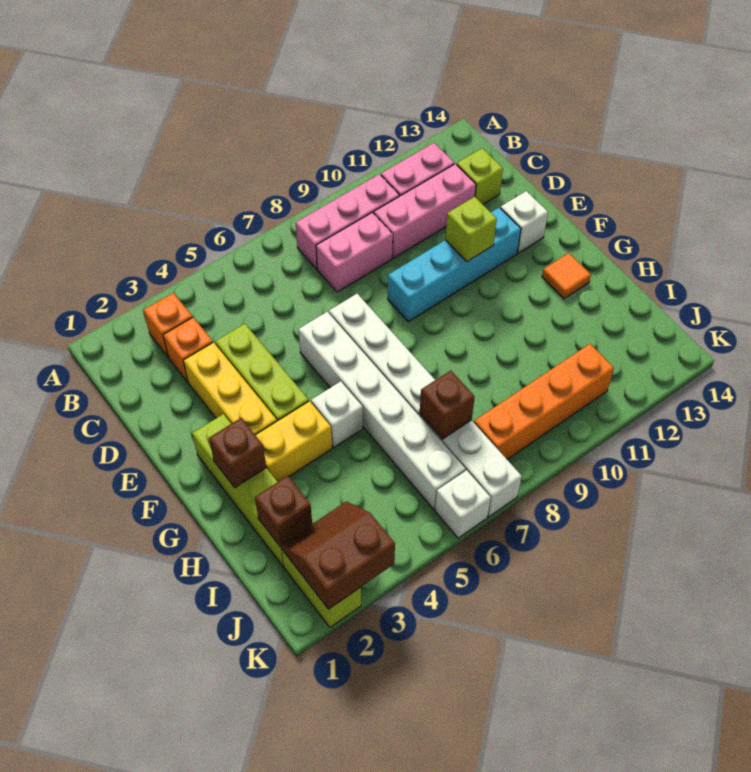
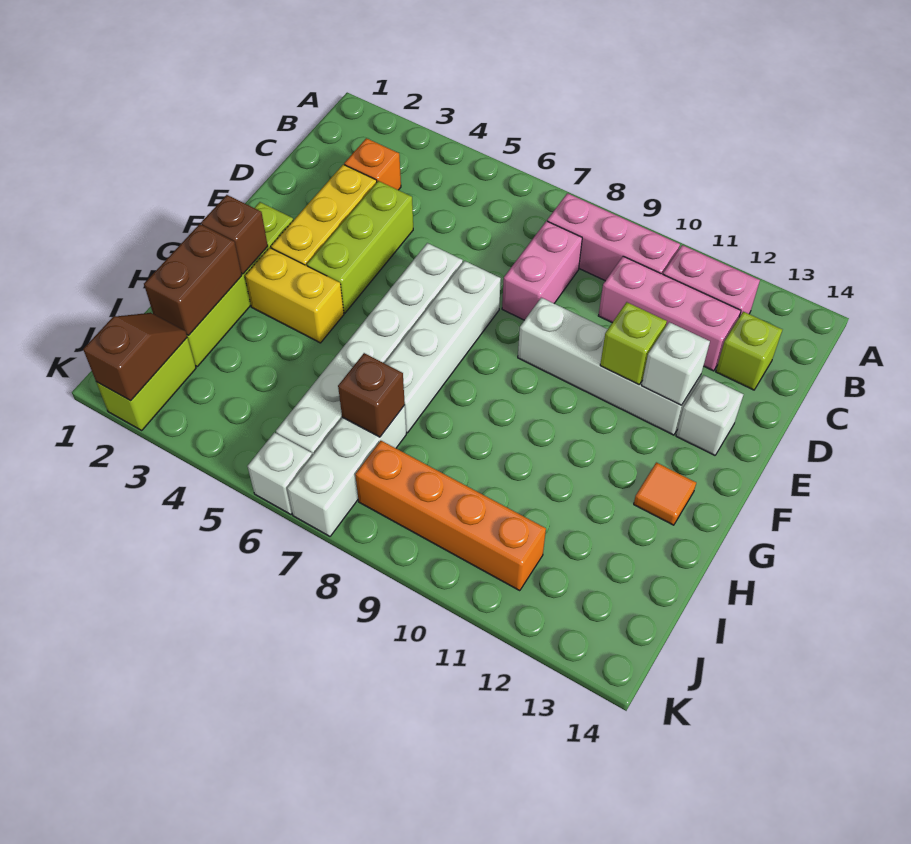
orange brick B3 level 1 -> none
pink brick C8:C9 level 1 -> pink brick C8:D8 level 1
cyan brick E9:E12 level 1 -> white brick E9:E12 level 1
white brick G5 level 1 -> white brick E12 level 2
brown brick I2 level 2 -> brown brick H2:I2 level 2
brown slope J2:K3 level 2 top K -> brown slope J2:K2 level 2 top K

